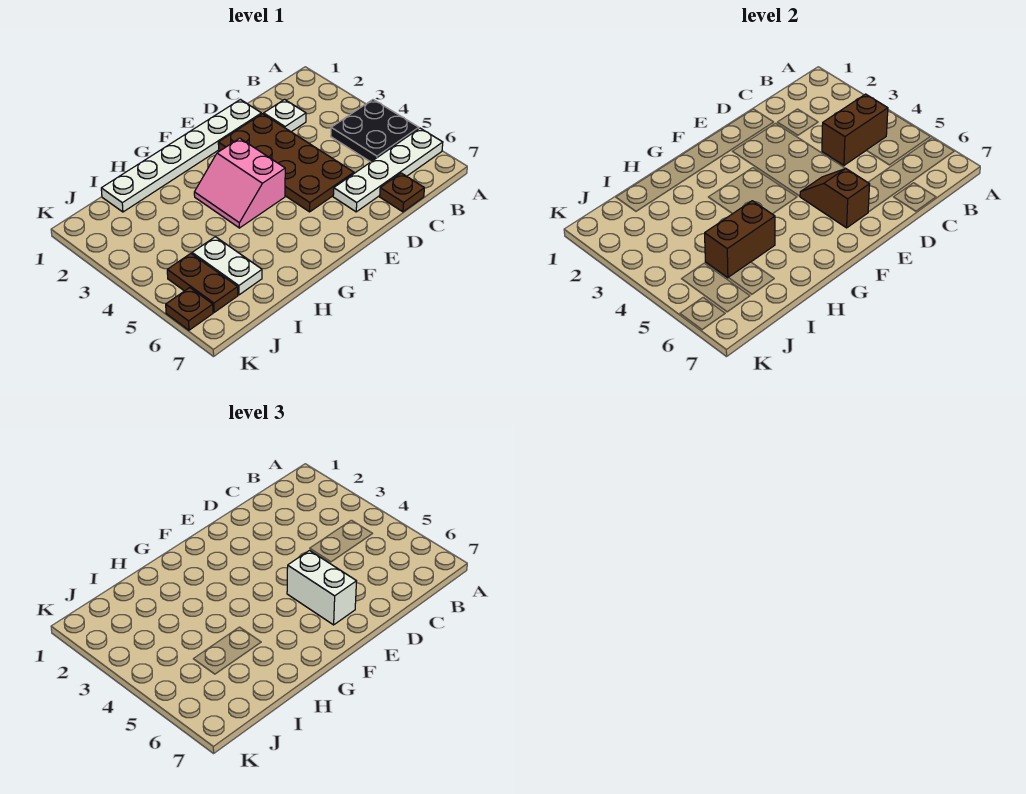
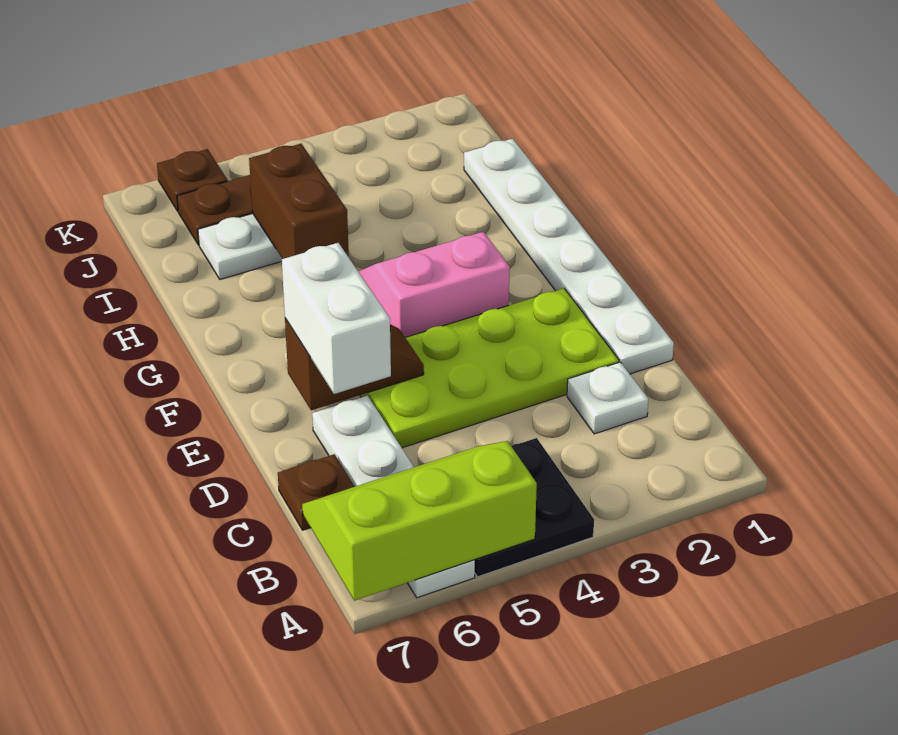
none -> lime slope A5:B7 level 2 top A
brown brick B4:C4 level 2 -> none
brown plate D2:E5 level 1 -> lime plate D2:E5 level 1
white brick E5:E6 level 3 -> white brick D6:E6 level 3

